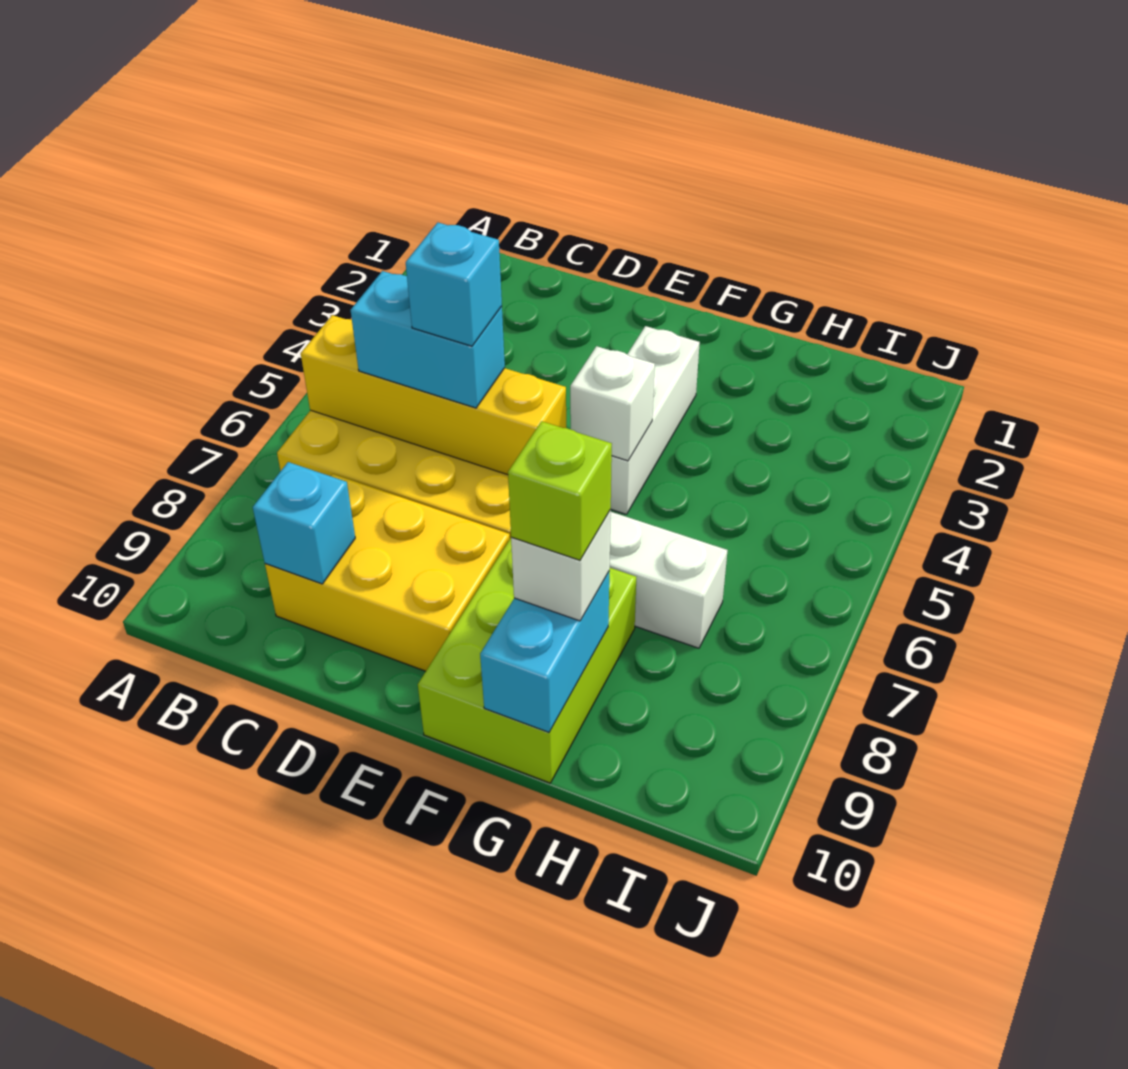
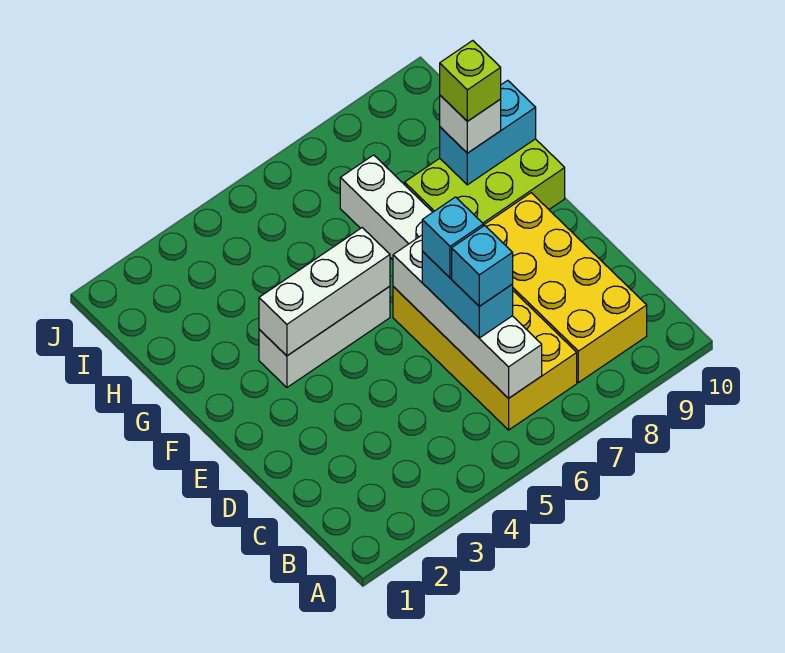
yellow brick B6:E6 level 2 -> white brick B6:E6 level 2
yellow brick C8:E9 level 1 -> yellow brick B8:E9 level 1
cyan brick C9 level 2 -> cyan brick C6 level 4
white brick F5 level 2 -> white brick F3:F5 level 2

